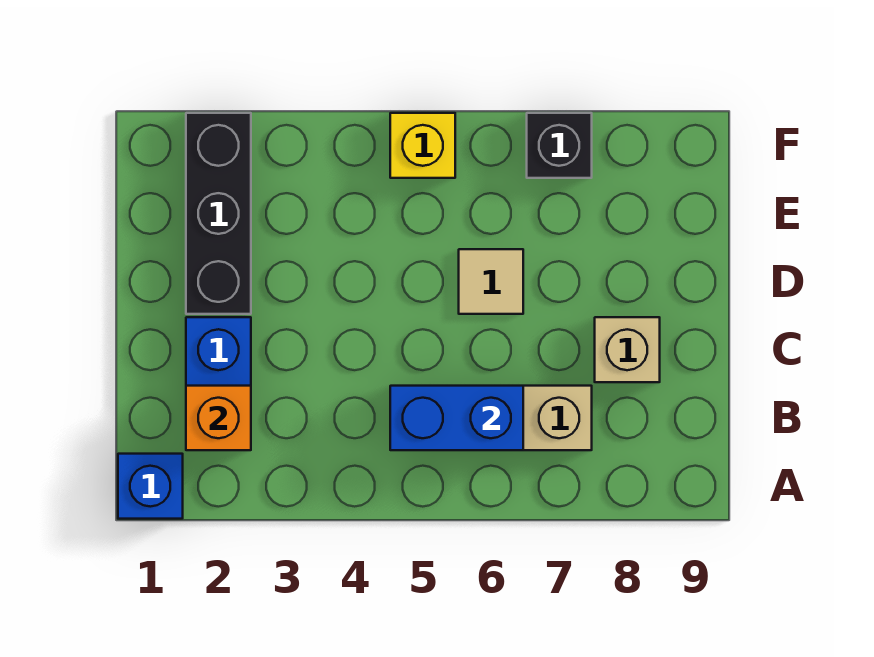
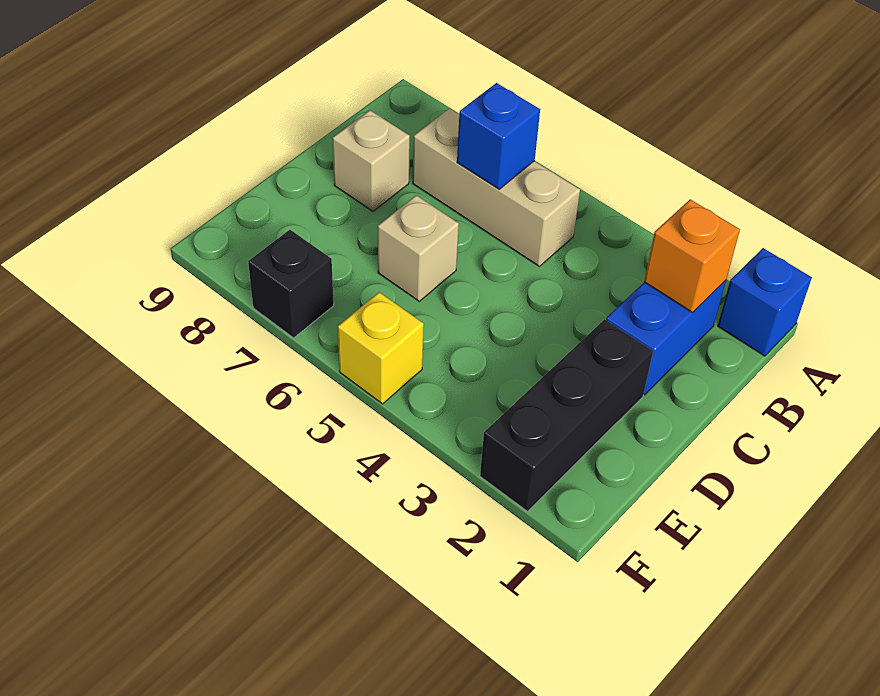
blue brick B5:B6 level 2 -> blue brick B6 level 2
tan tile D6 level 1 -> tan brick D6 level 1

